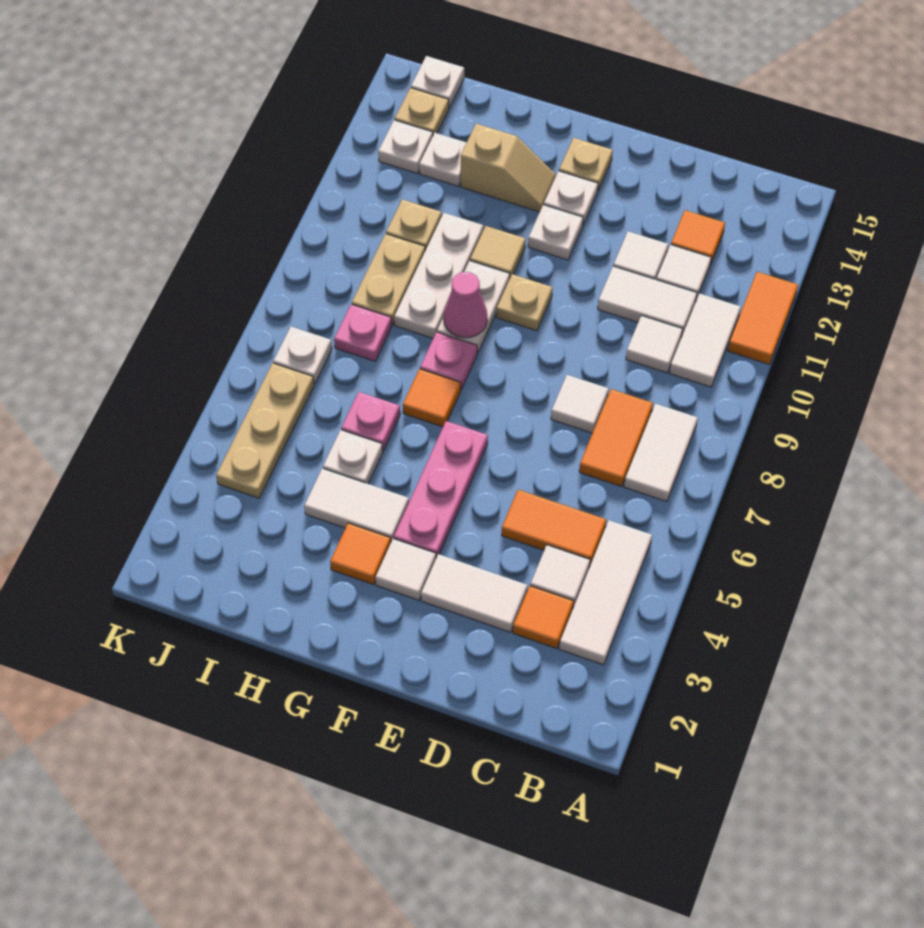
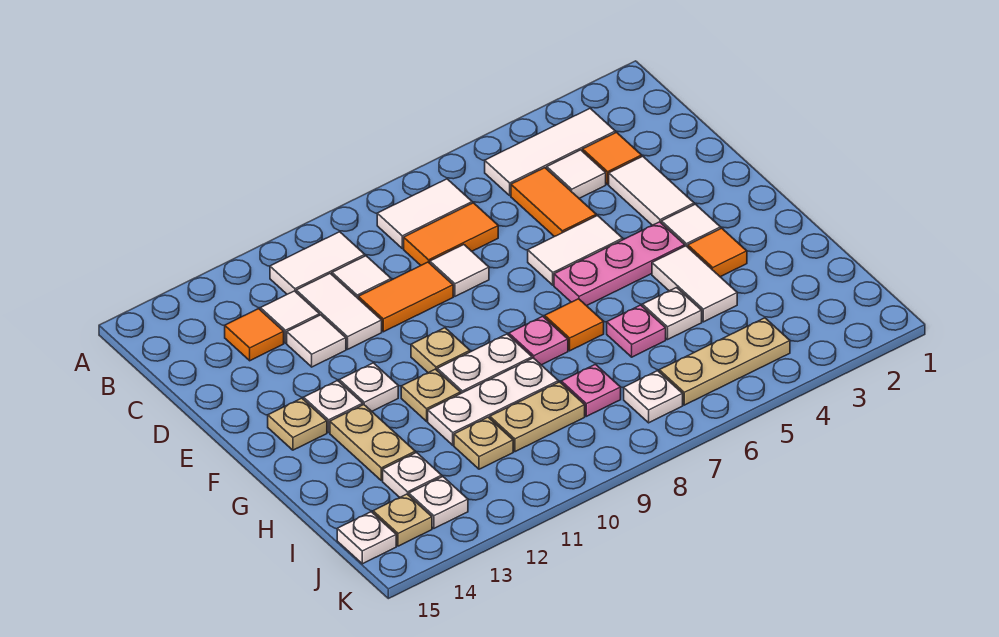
orange tile A11:A12 level 1 -> orange tile D9:D10 level 1
none -> white tile E5:E6 level 1
pink cone G9 level 2 -> none
tan tile G11 level 1 -> tan plate G11 level 1
tan slope G13:H13 level 1 top H -> tan plate G13:H13 level 1

